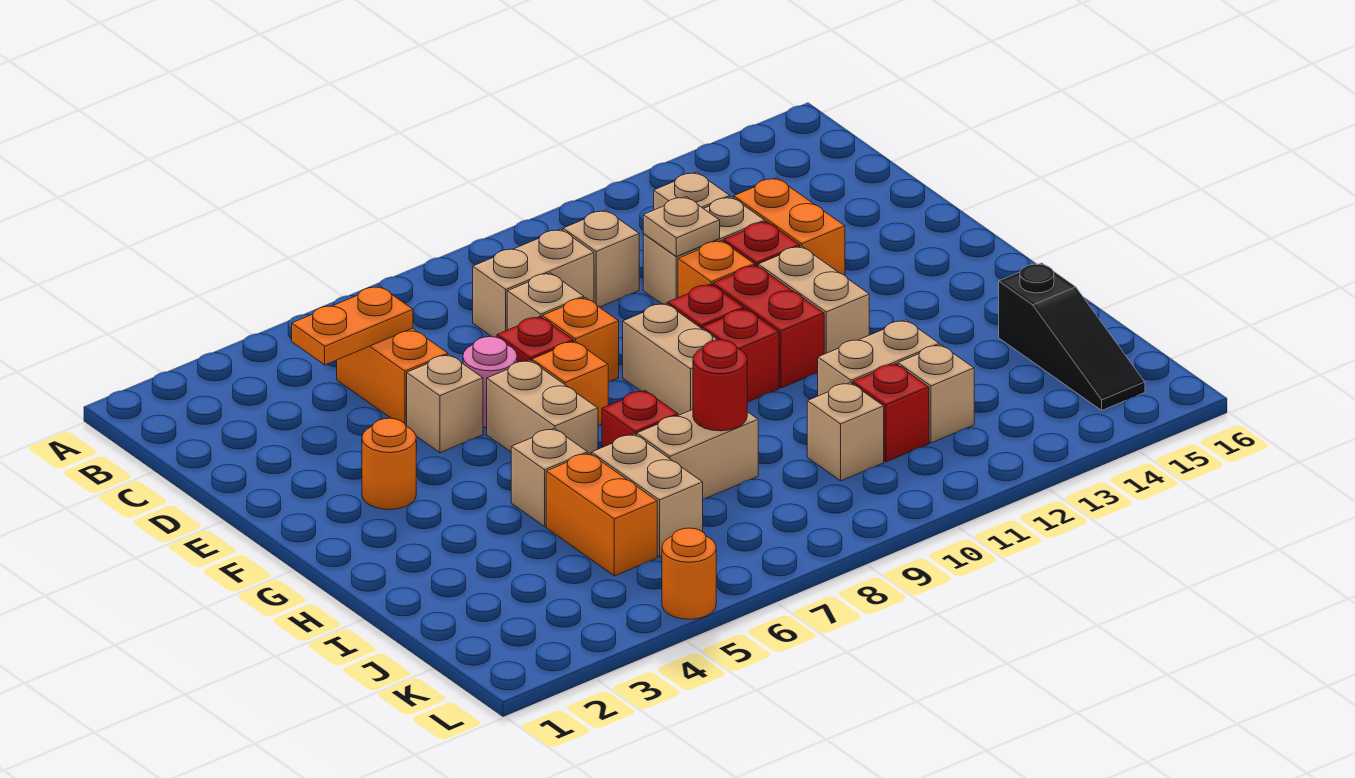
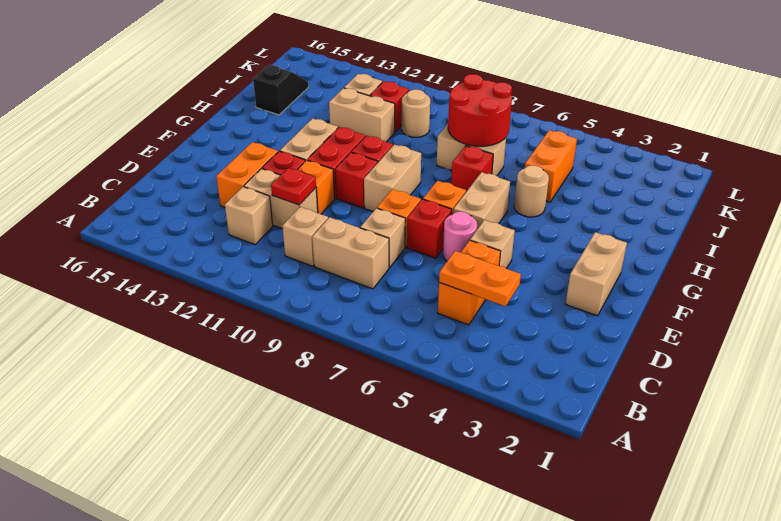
tan plate D11 level 2 -> red plate D11 level 2
orange round brick F3 level 1 -> none
tan brick H5 level 1 -> tan round brick H5 level 1
tan brick I6:J6 level 1 -> tan brick E2:F2 level 1
red round brick I8 level 2 -> red round brick I7:J8 level 2
black slope I15:K15 level 1 top I -> black slope I15:J15 level 1 top I
tan brick J10 level 1 -> tan round brick J10 level 1
orange round brick L5 level 1 -> none

